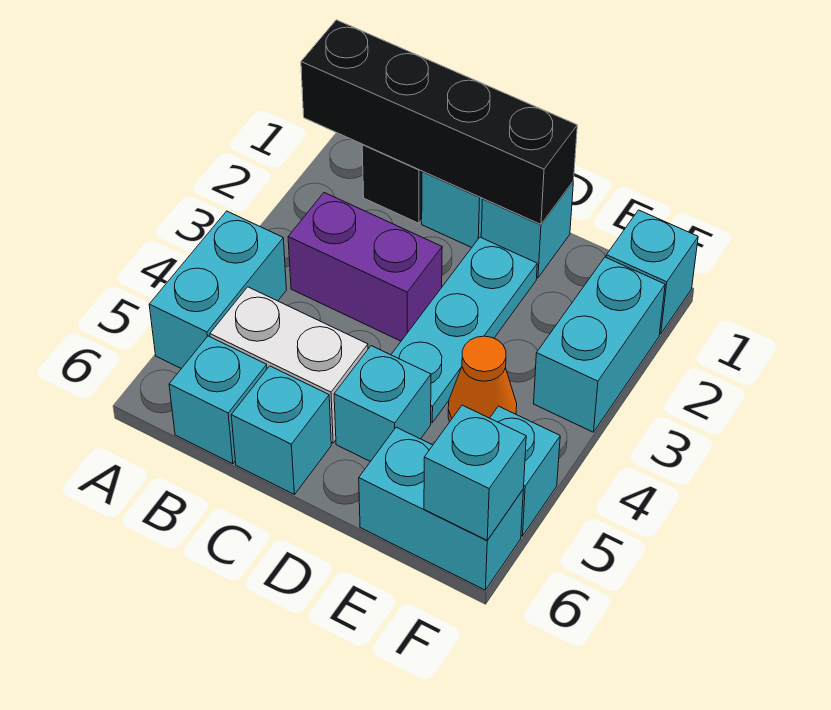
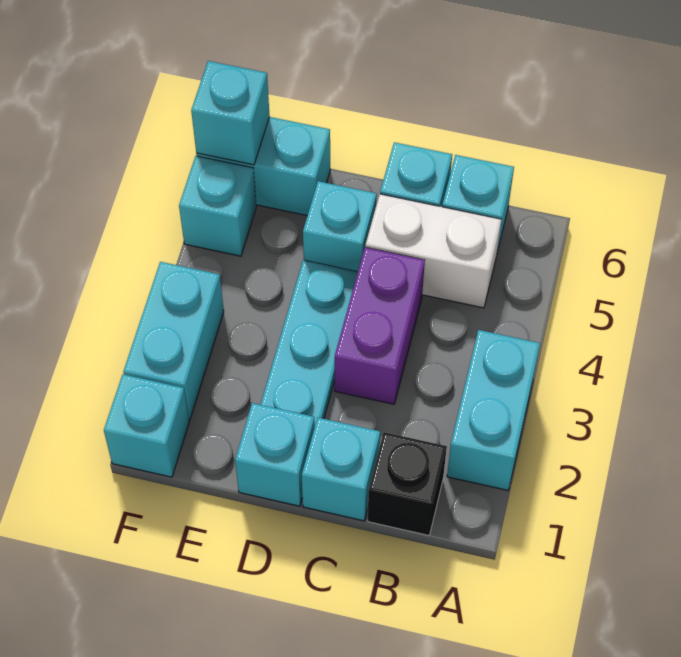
black brick A1:D1 level 2 -> none
cyan brick A4:A5 level 1 -> cyan brick A2:A3 level 1
purple brick B3:C3 level 1 -> purple brick C3:C4 level 1
orange cone E4 level 1 -> none

